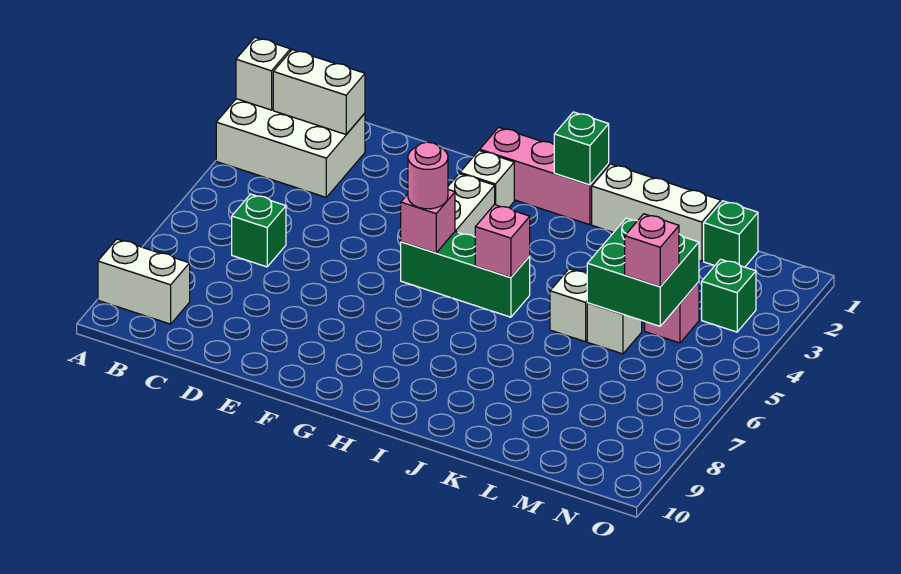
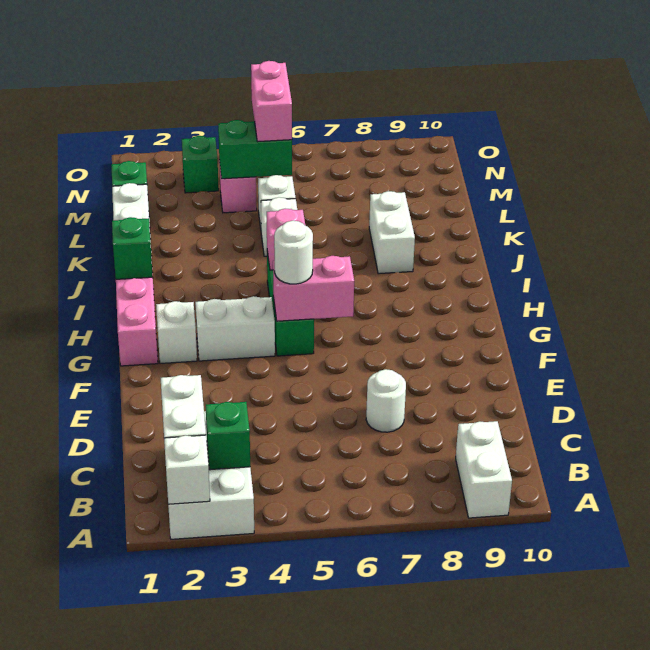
green brick C6 level 1 -> green brick B3 level 2
none -> white round brick D7 level 1
pink brick G5 level 2 -> pink brick G5:G6 level 2
pink round brick G5 level 3 -> white round brick G5 level 3
none -> white brick J8:K8 level 1
green brick L4:M5 level 2 -> green brick M4:M5 level 2
pink brick M5 level 3 -> pink brick M5:N5 level 3

